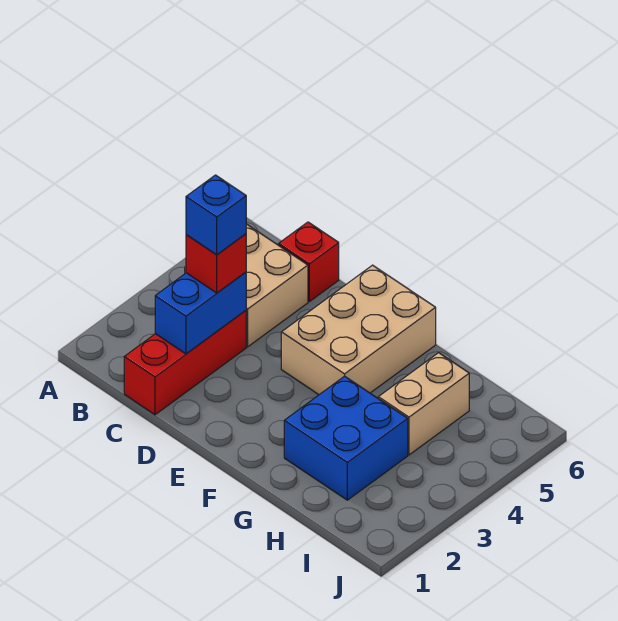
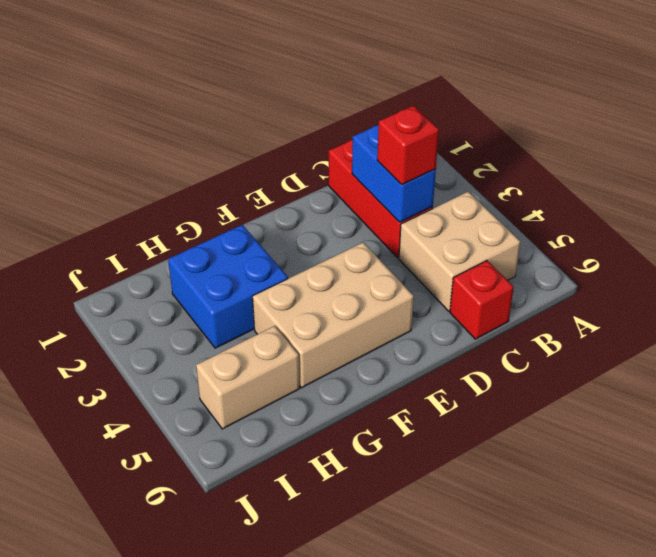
blue brick C3 level 4 -> none
tan brick E4:F6 level 1 -> tan brick E4:G5 level 1
tan brick H4:H5 level 1 -> tan brick H5:I5 level 1

